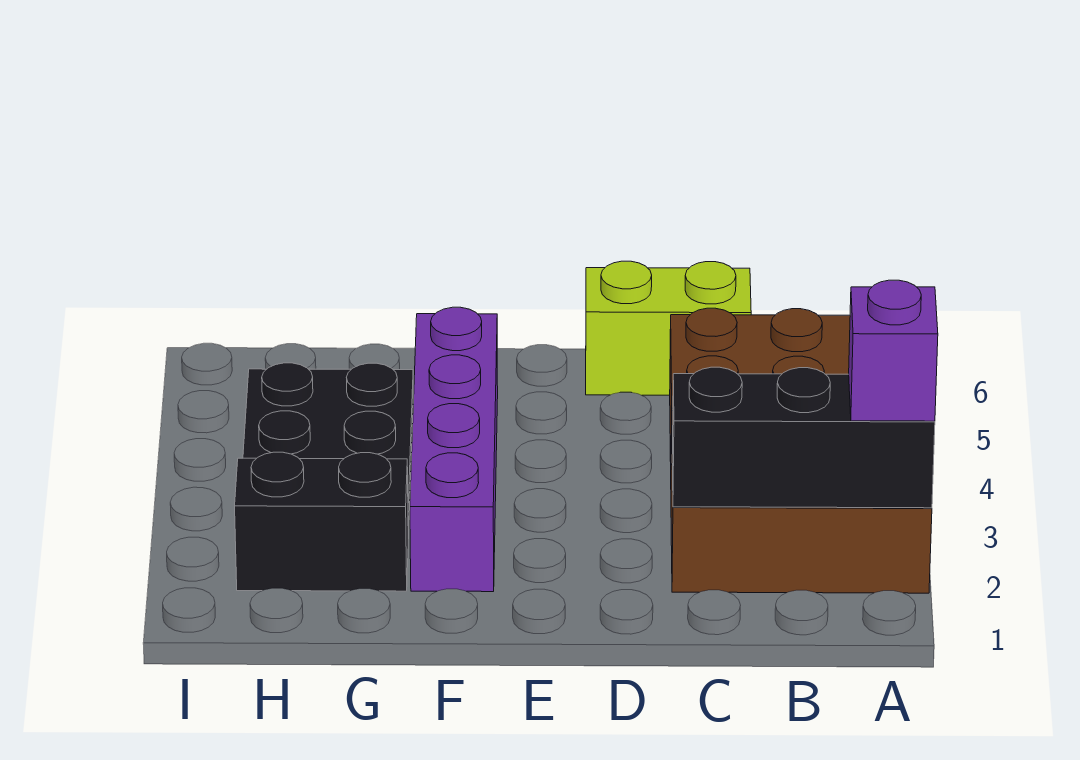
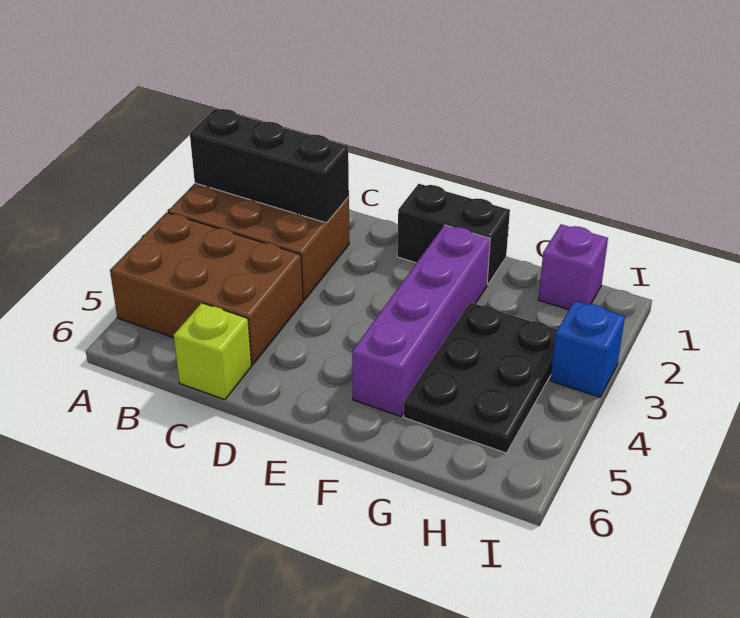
purple brick A2 level 3 -> purple brick H1 level 1
lime brick C6:D6 level 1 -> lime brick C6 level 1
black brick G2:H2 level 1 -> black brick E1:F1 level 1
none -> blue brick I3 level 1

